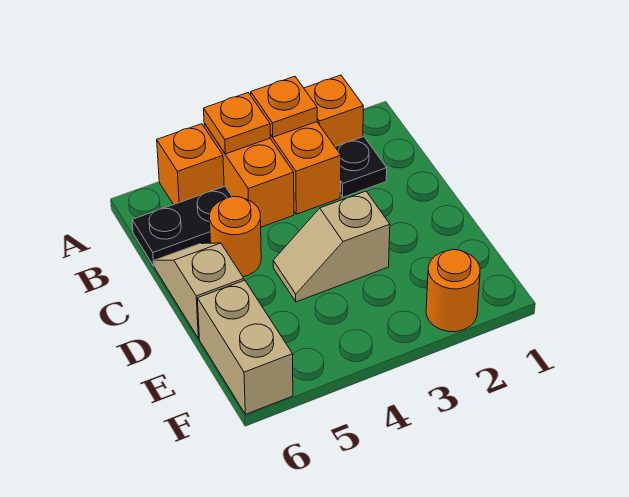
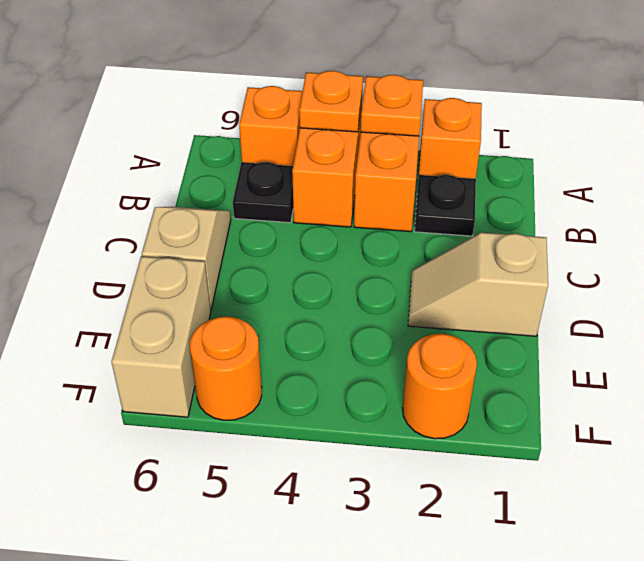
black plate B5:B6 level 1 -> black plate B5 level 1
orange round brick C5 level 1 -> orange round brick F5 level 1
tan slope D3:D4 level 1 top 3 -> tan slope D1:D2 level 1 top 1

